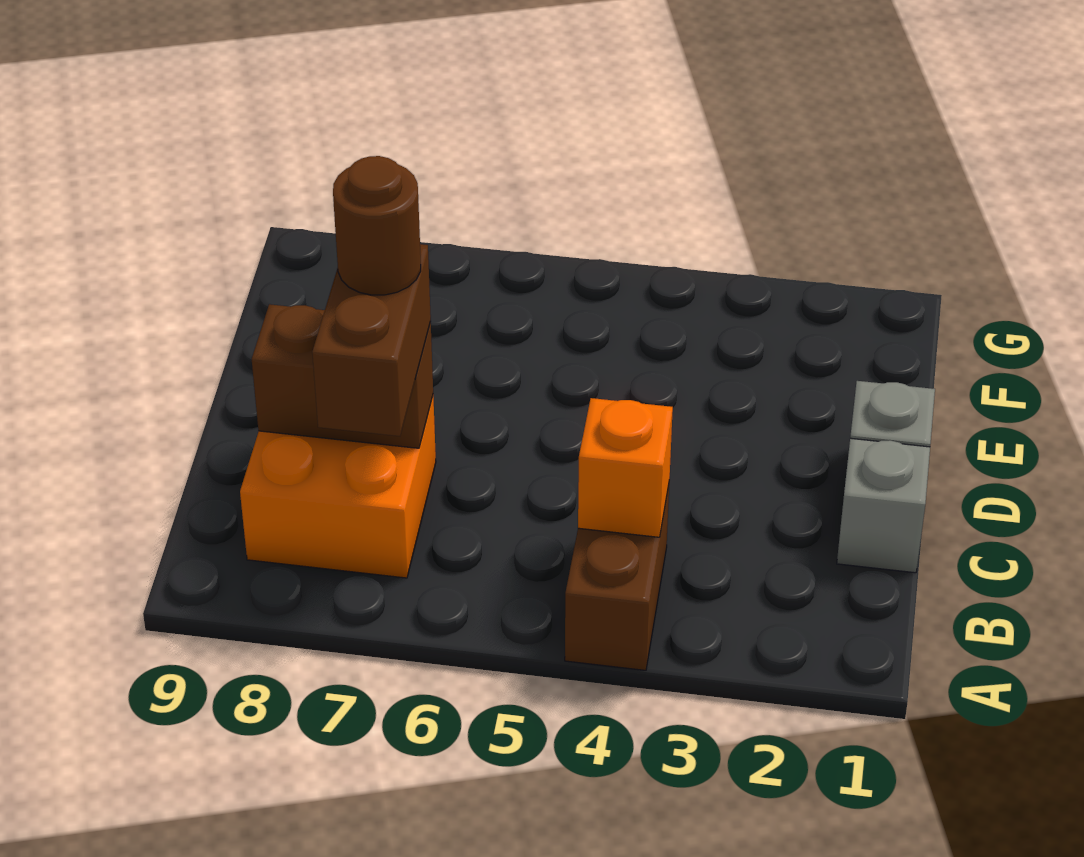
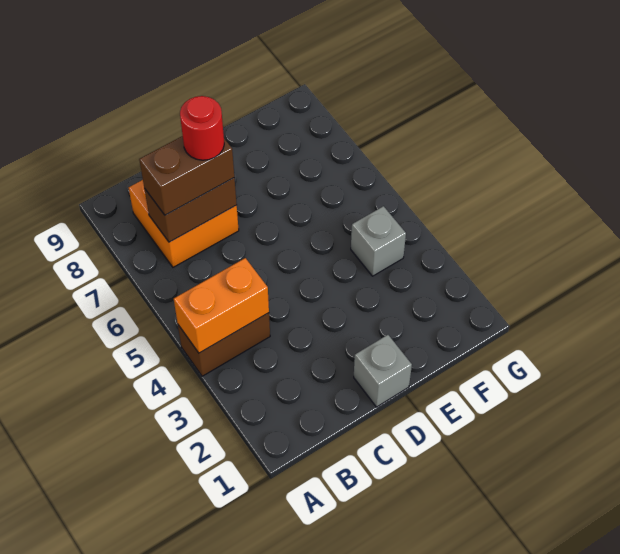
orange brick B4 level 2 -> orange brick A4:B4 level 2
grey brick C1 level 1 -> grey brick F4 level 1
brown brick C7:C8 level 2 -> brown brick B7:C7 level 2
brown round brick C7 level 4 -> red round brick C7 level 4

